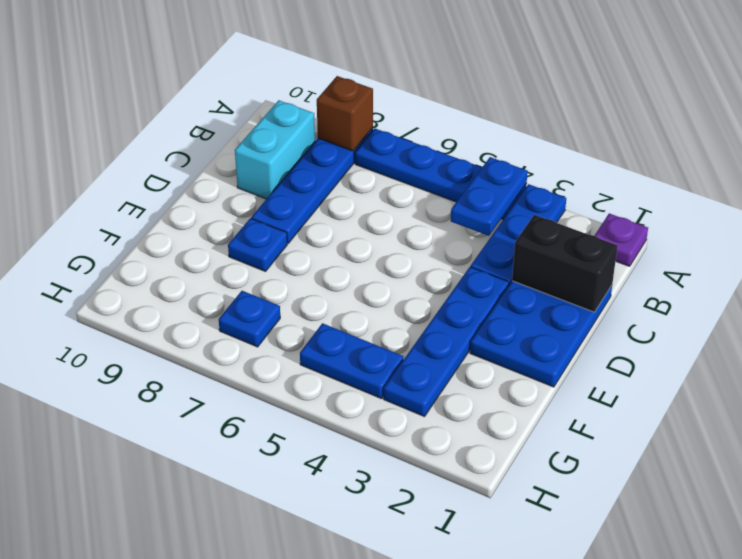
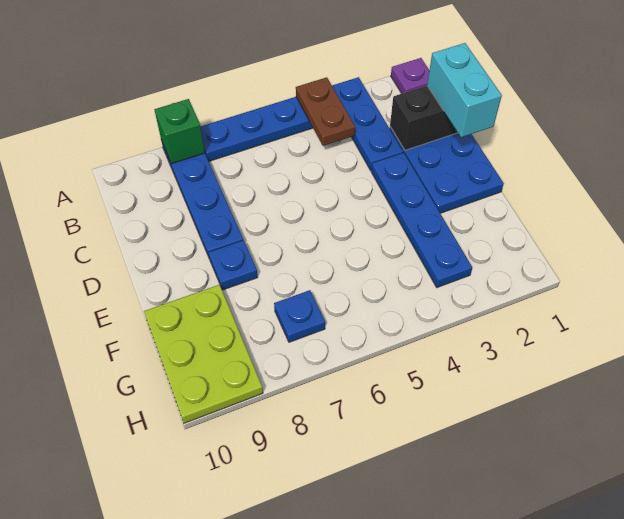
blue plate A4:B4 level 2 -> brown plate A4:B4 level 2
brown brick A8 level 2 -> green brick A8 level 2
cyan brick B9:C9 level 1 -> cyan brick C1:D1 level 3
none -> lime plate F9:H10 level 1
blue plate G4:G5 level 1 -> none

